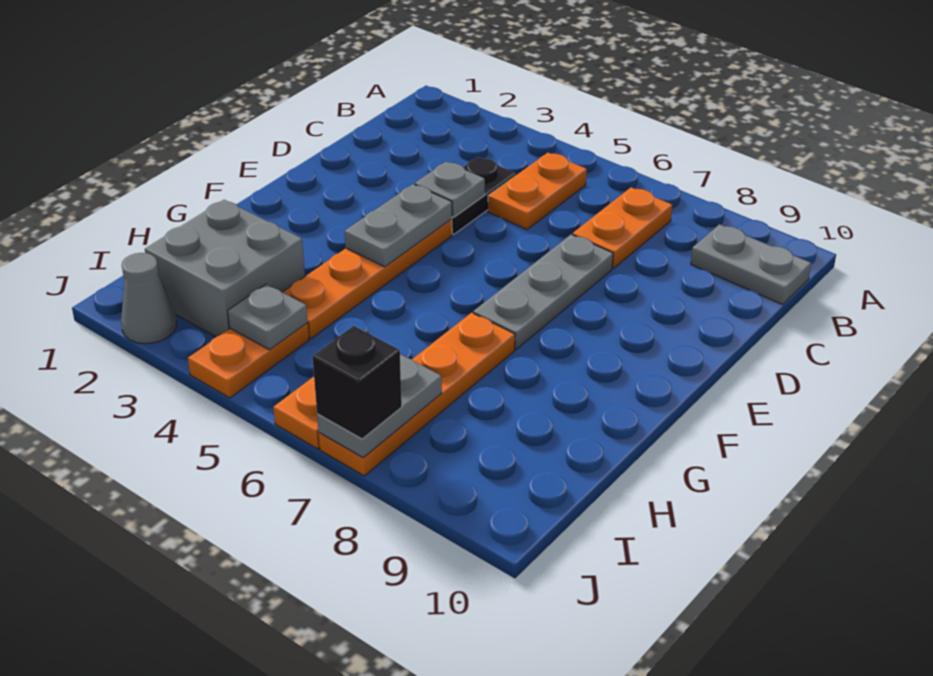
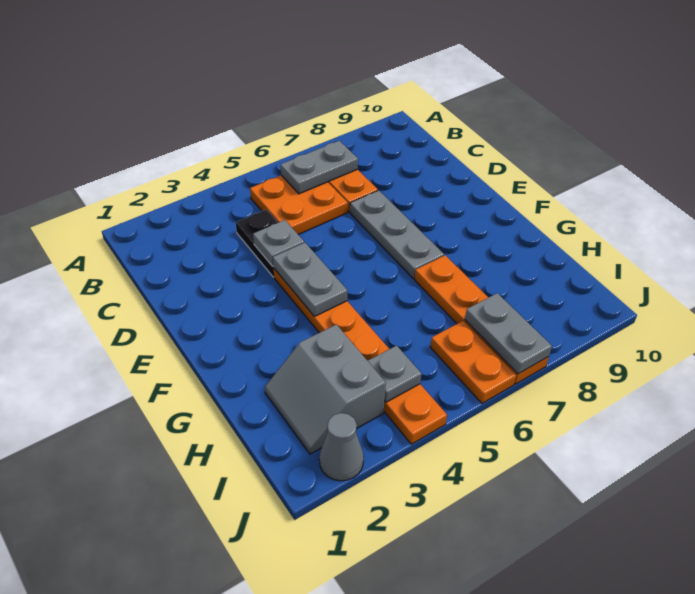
orange plate B5:C5 level 1 -> orange plate B5:C6 level 1
grey plate B9:B10 level 1 -> grey plate B6:B7 level 2
grey brick H2:I3 level 1 -> grey slope H2:I3 level 1 top 3
black brick J7 level 3 -> none

